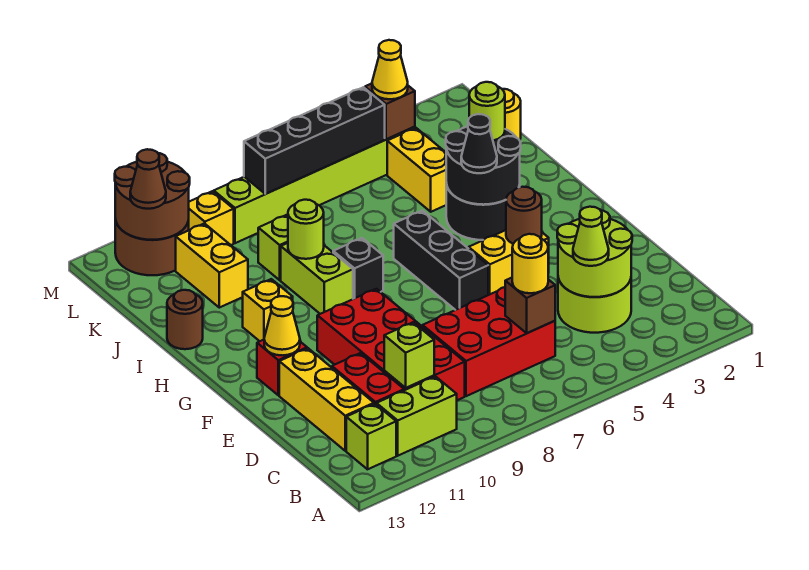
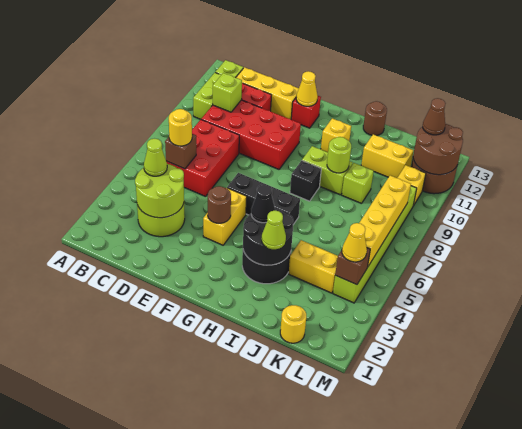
lime round brick I3 level 3 -> lime cone I3 level 3
black brick L5:L8 level 2 -> yellow brick L5:L8 level 2

